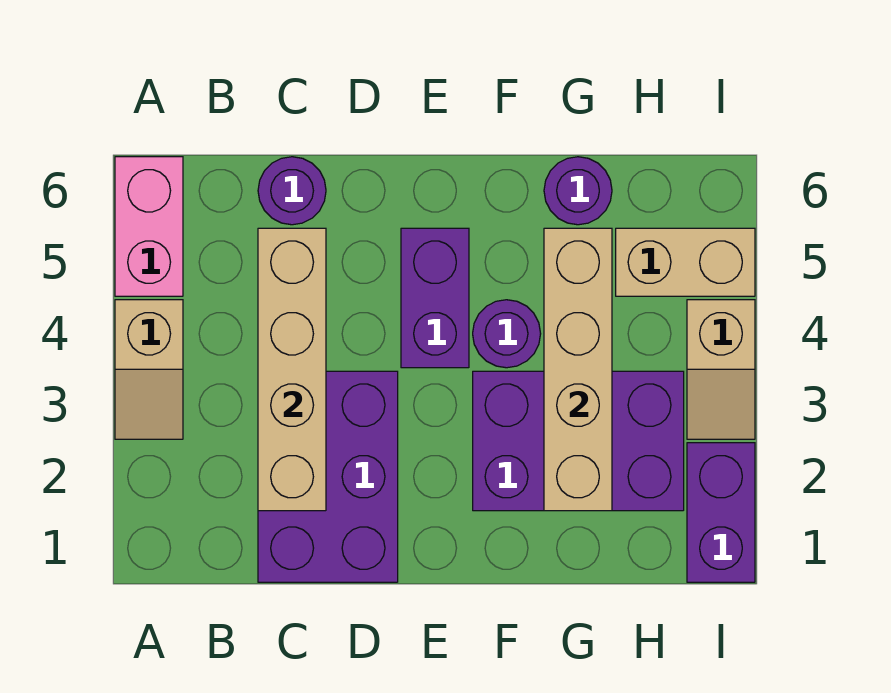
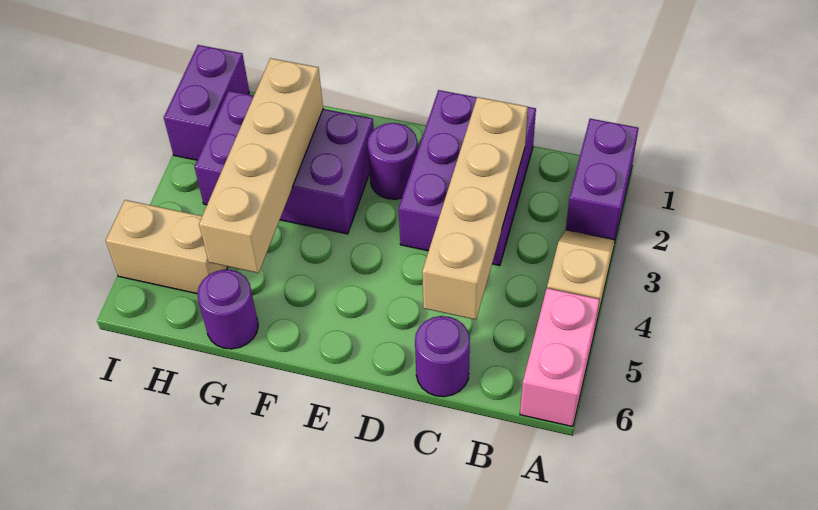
purple brick E4:E5 level 1 -> purple brick A1:A2 level 1
purple round brick F4 level 1 -> purple round brick E2 level 1
tan slope I3:I4 level 1 top 4 -> none

